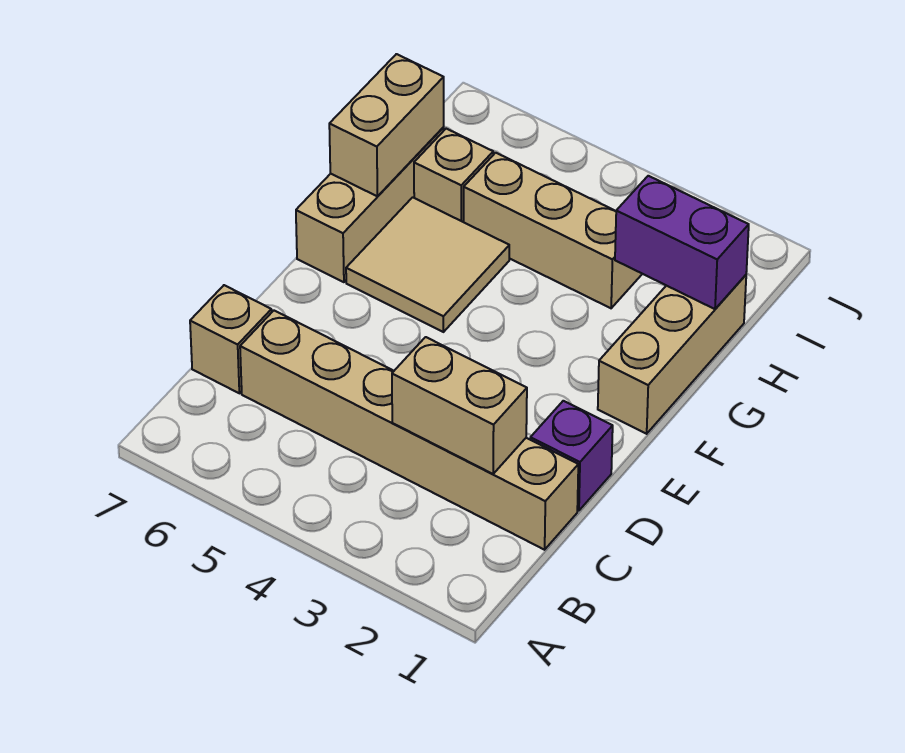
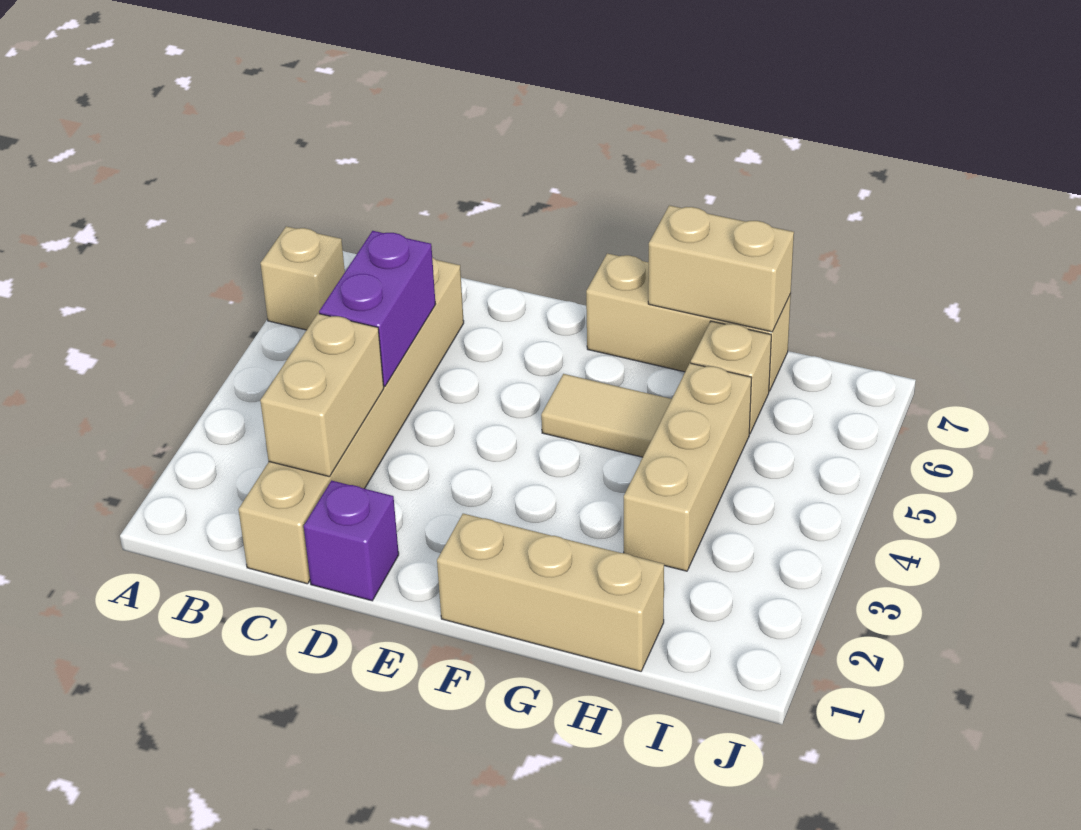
tan brick C7 level 1 -> tan brick A6 level 1
tan tile F5:G6 level 1 -> tan tile F5:G5 level 1
purple brick H1:H2 level 2 -> purple brick C4:C5 level 2

